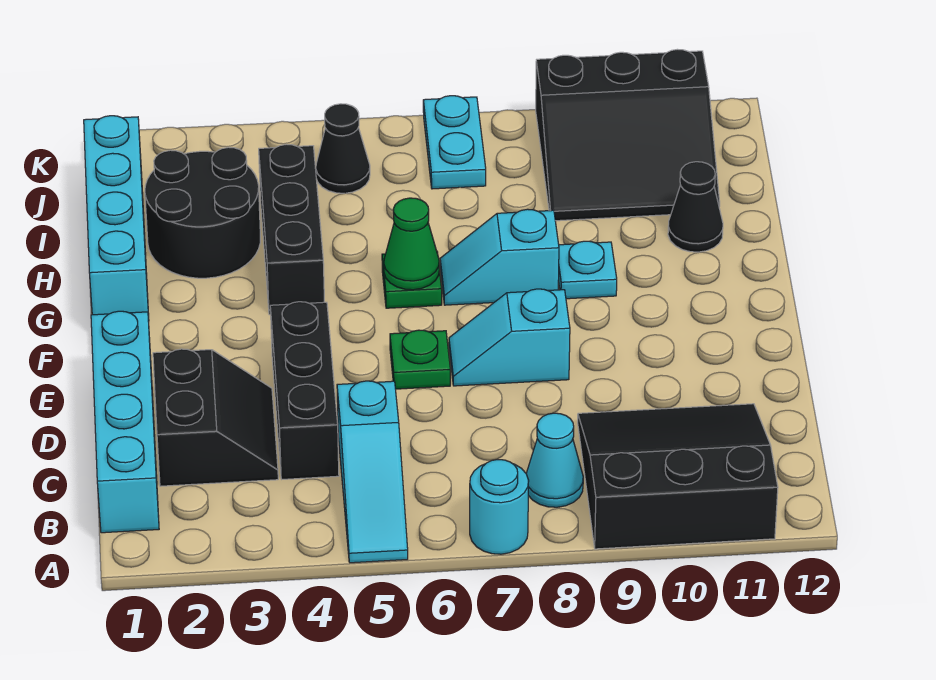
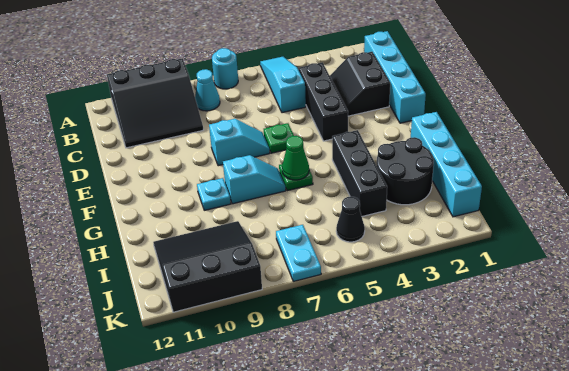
black cone H11 level 1 -> none

